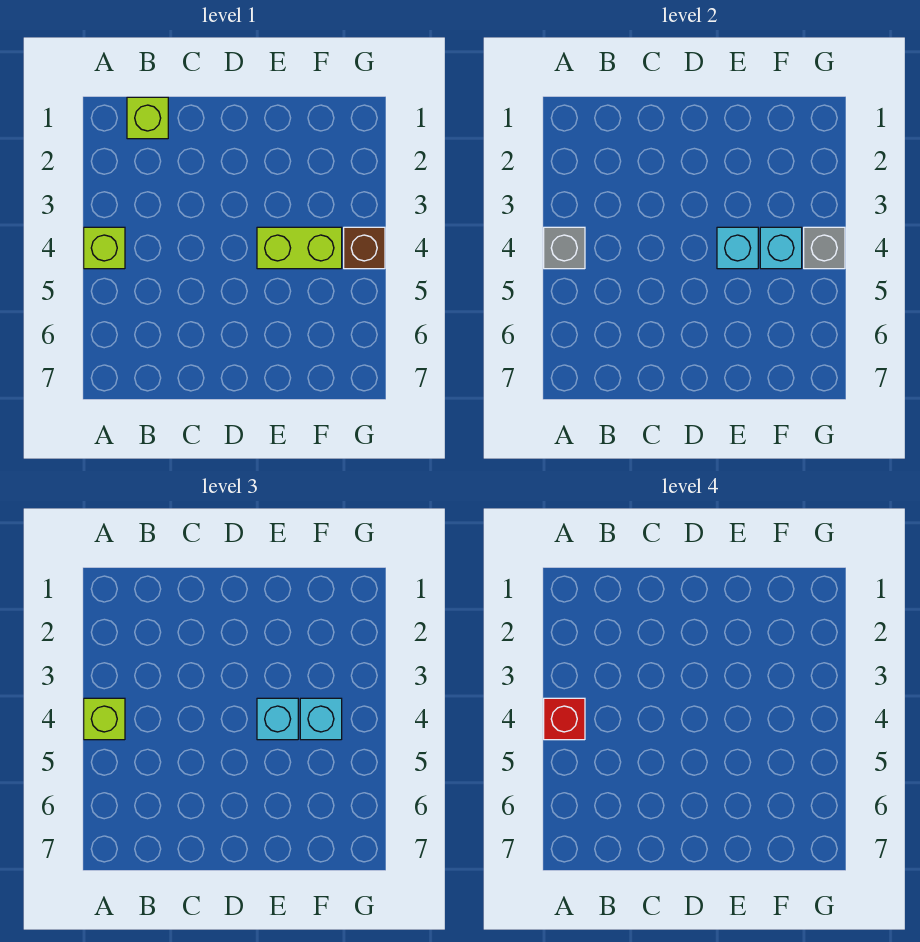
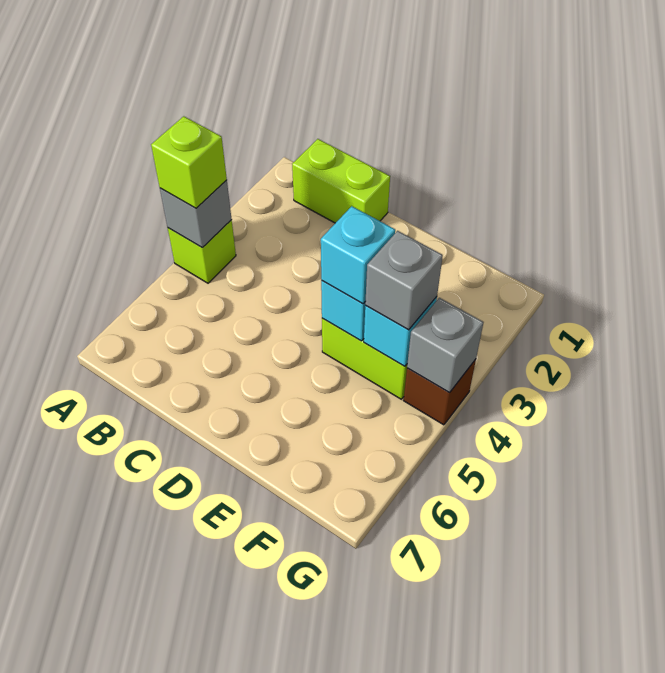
red brick A4 level 4 -> none
lime brick B1 level 1 -> lime brick B1:C1 level 1
cyan brick F4 level 3 -> grey brick F4 level 3

